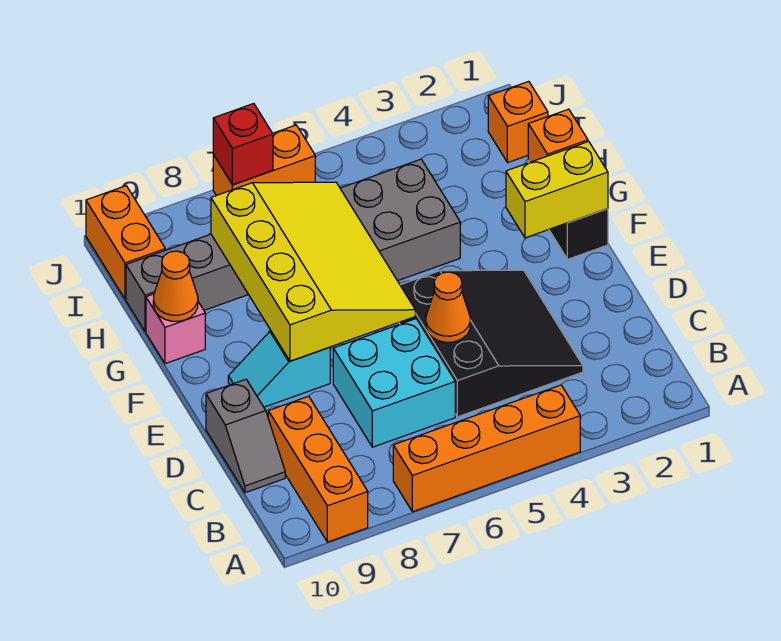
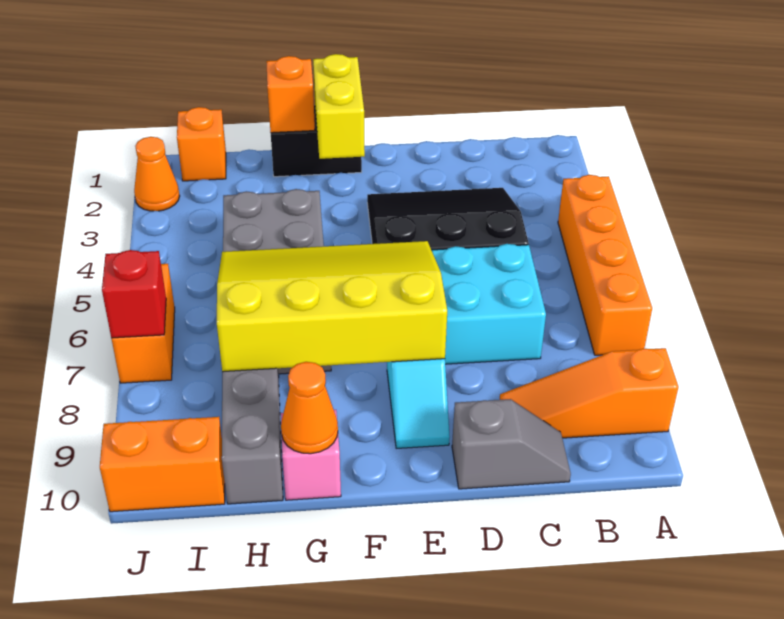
orange brick A9:C9 level 1 -> orange slope A9:C9 level 1 top A
orange cone D5 level 2 -> orange cone J2 level 1

